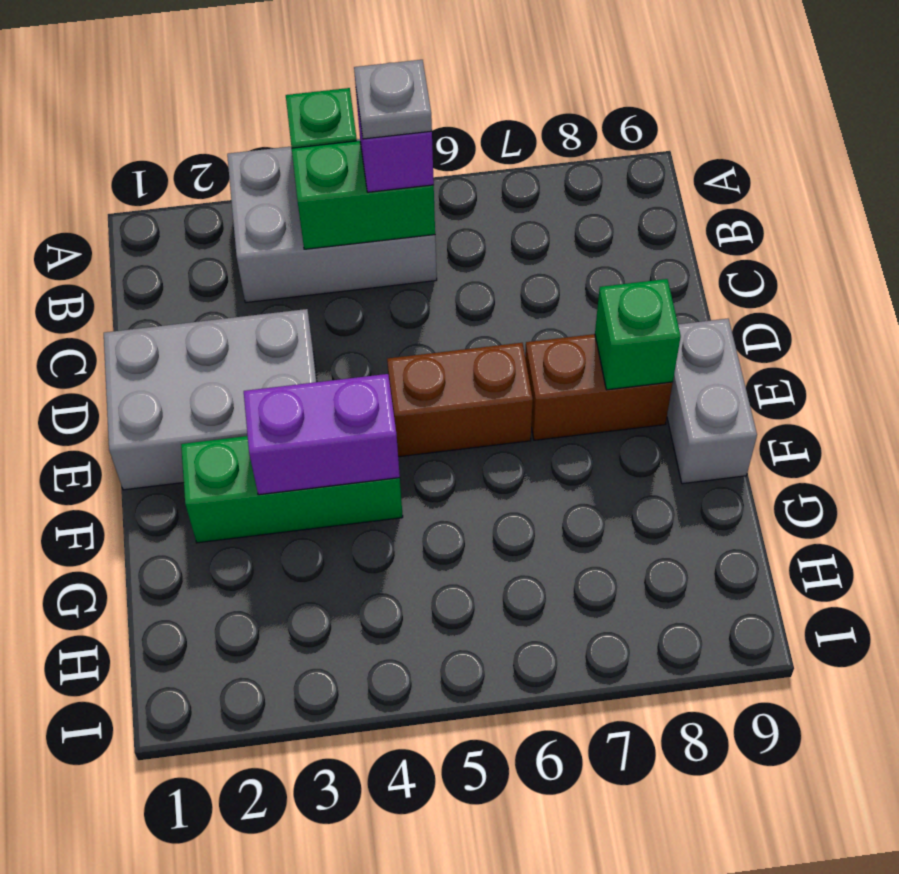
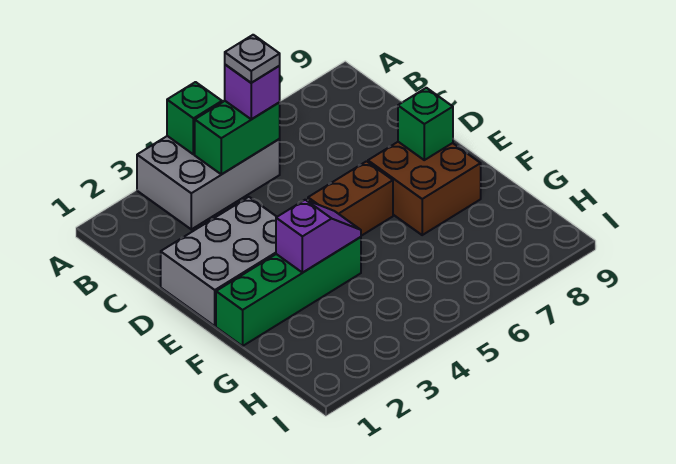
brown brick E7:E8 level 1 -> brown brick E7:F8 level 1
grey brick E9:F9 level 1 -> none
green brick F2:F4 level 1 -> green brick F1:F4 level 1
purple brick F3:F4 level 2 -> purple slope F3:F4 level 2 top 3

